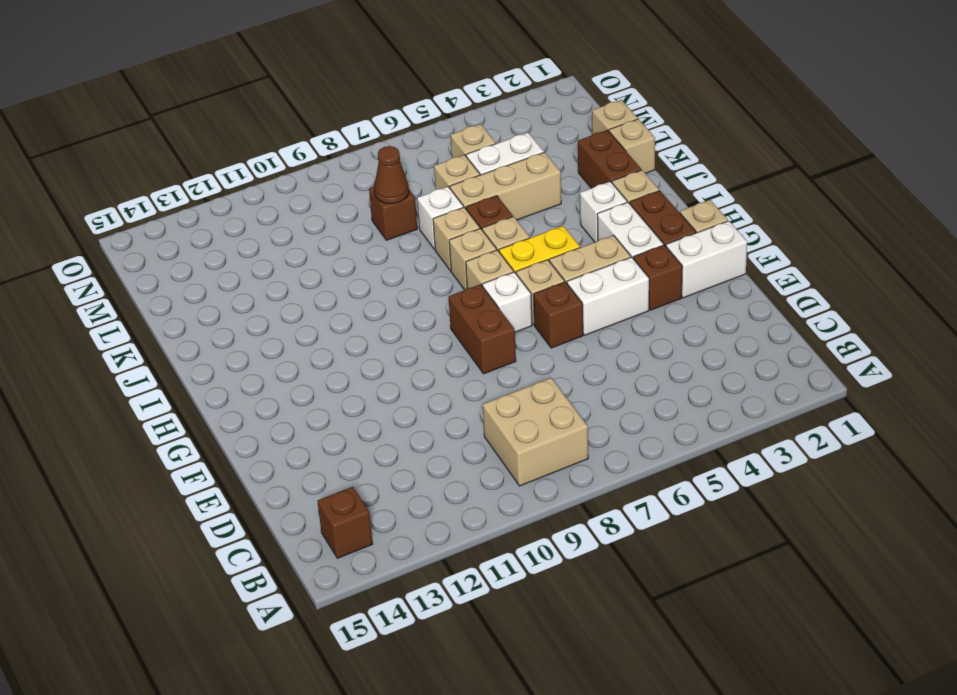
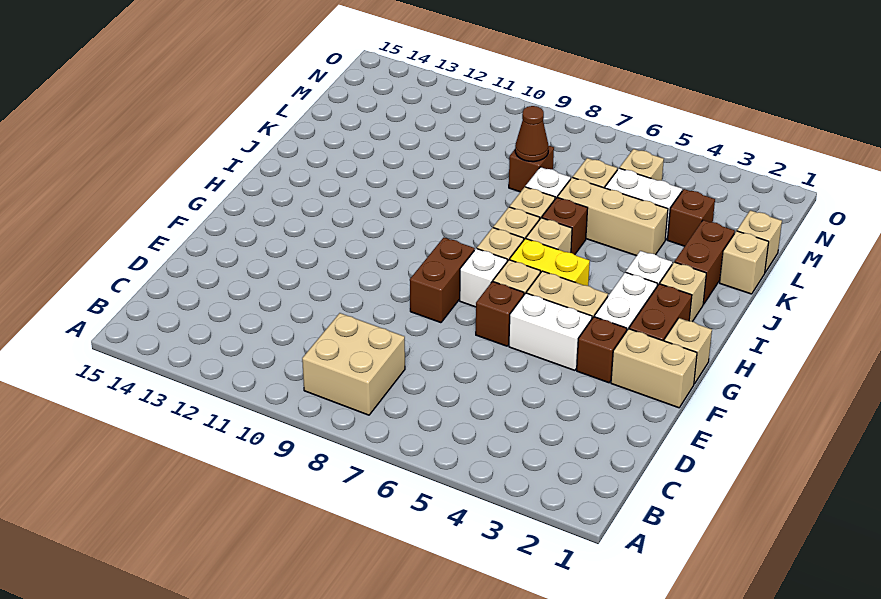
brown brick B14 level 1 -> brown brick L3 level 1
white brick F1:F2 level 1 -> tan brick F1:F2 level 1

